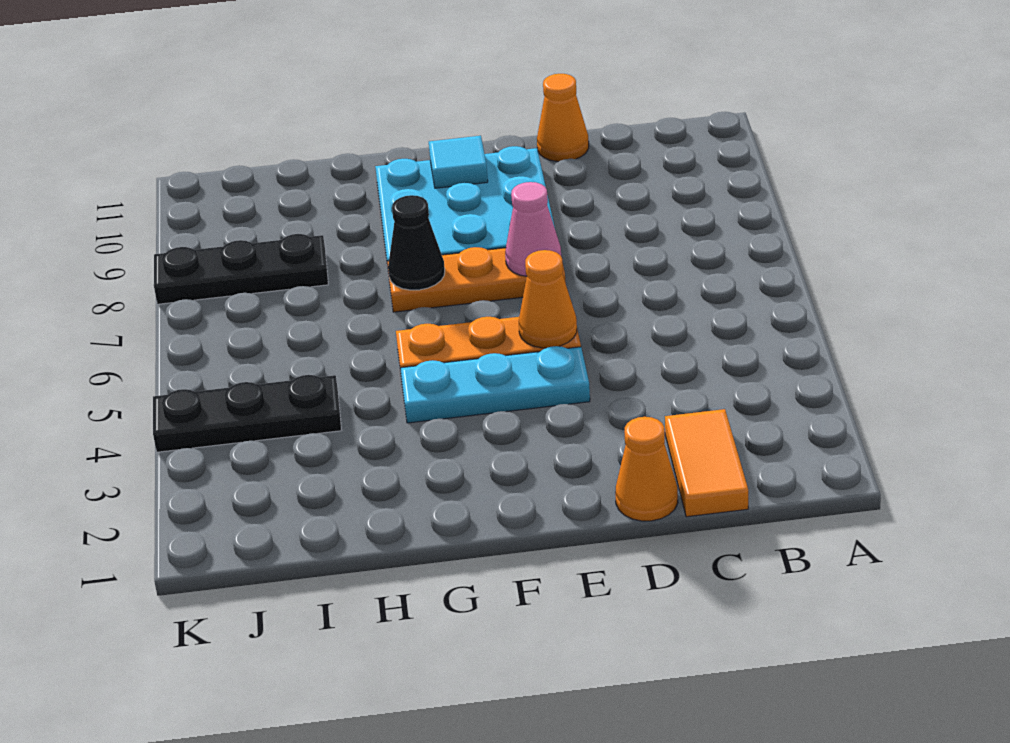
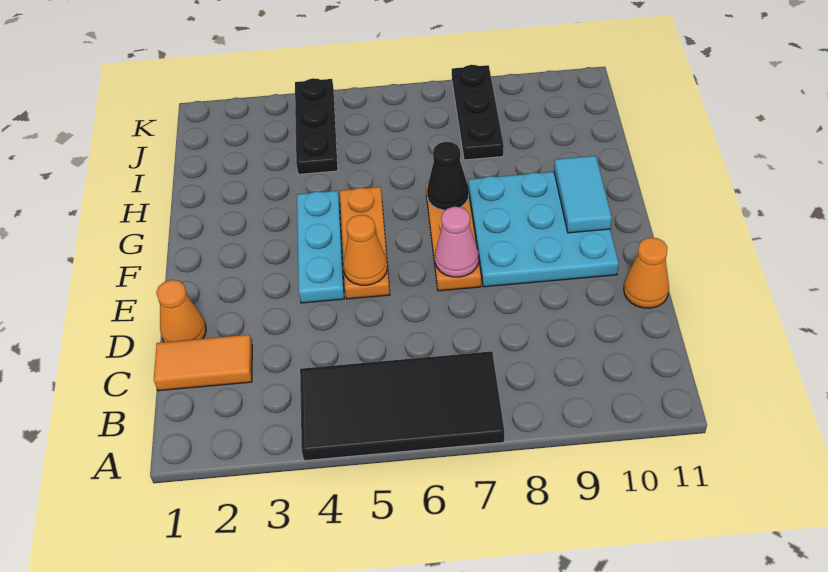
none -> black tile A4:B7 level 1
cyan tile F10 level 2 -> cyan tile F10:G10 level 2

